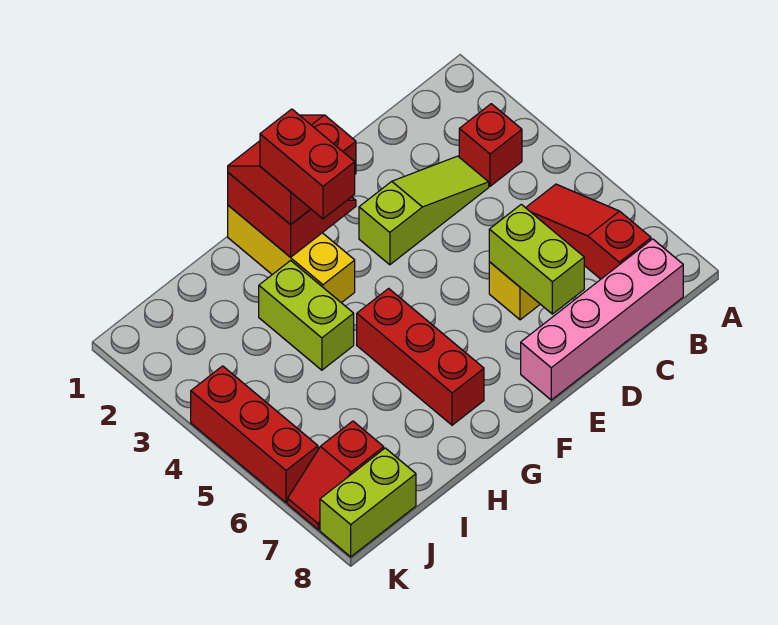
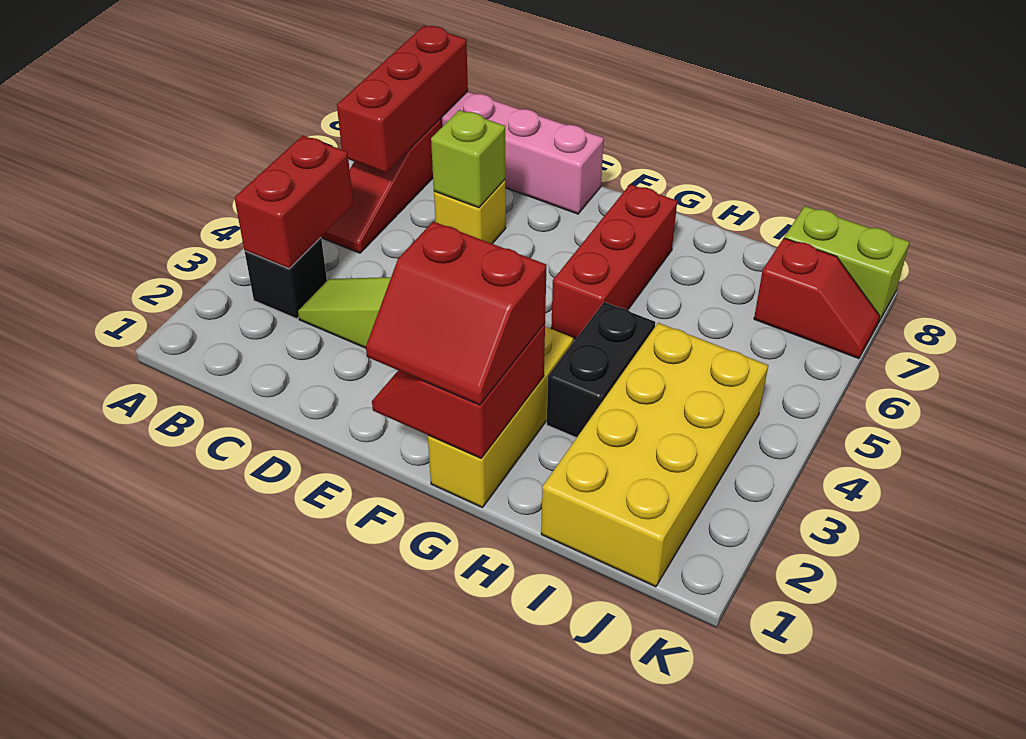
red brick B3 level 1 -> black brick B3 level 1
lime brick D6:D7 level 2 -> lime brick D6 level 2
red brick G2:G3 level 4 -> red brick B3:B4 level 2
lime brick H3:H4 level 1 -> black brick H3:H4 level 1
none -> yellow brick I1:J4 level 1
red brick K4:K6 level 1 -> red brick B6:B8 level 2

